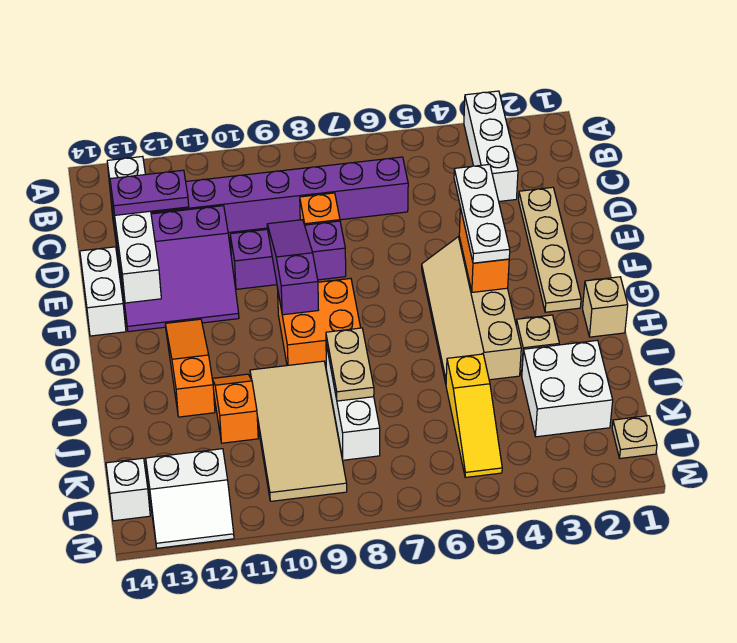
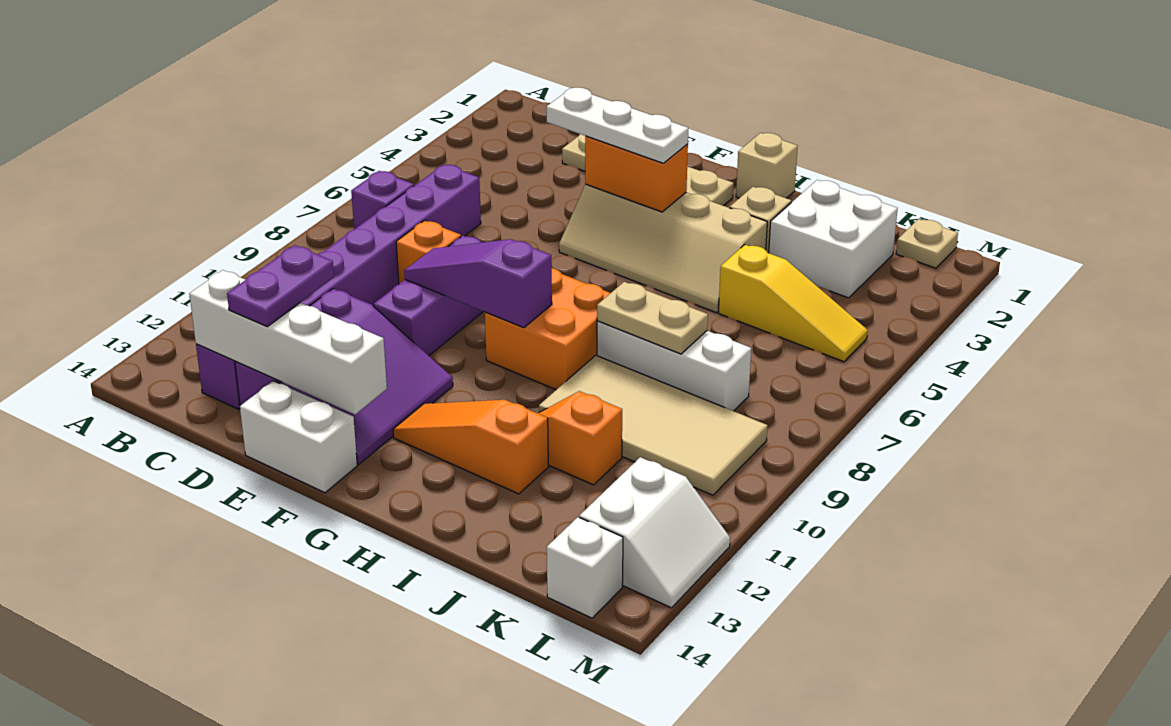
white brick A3:C3 level 1 -> none
none -> purple brick B7 level 1

